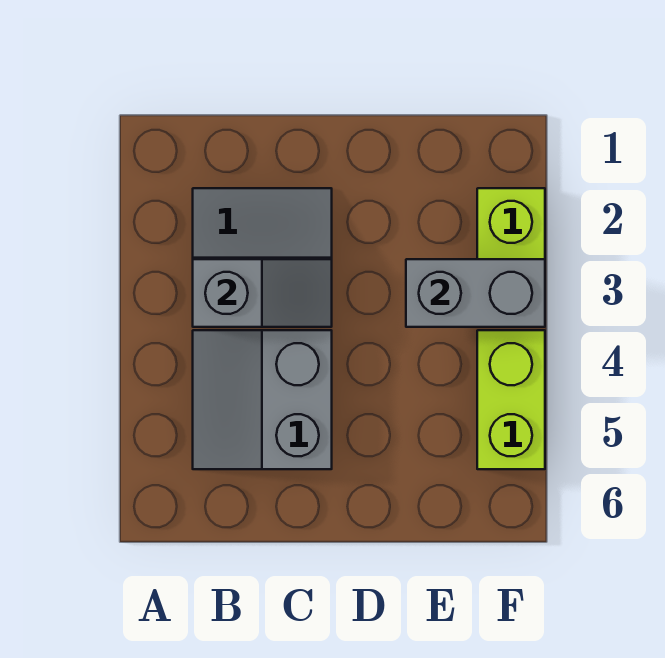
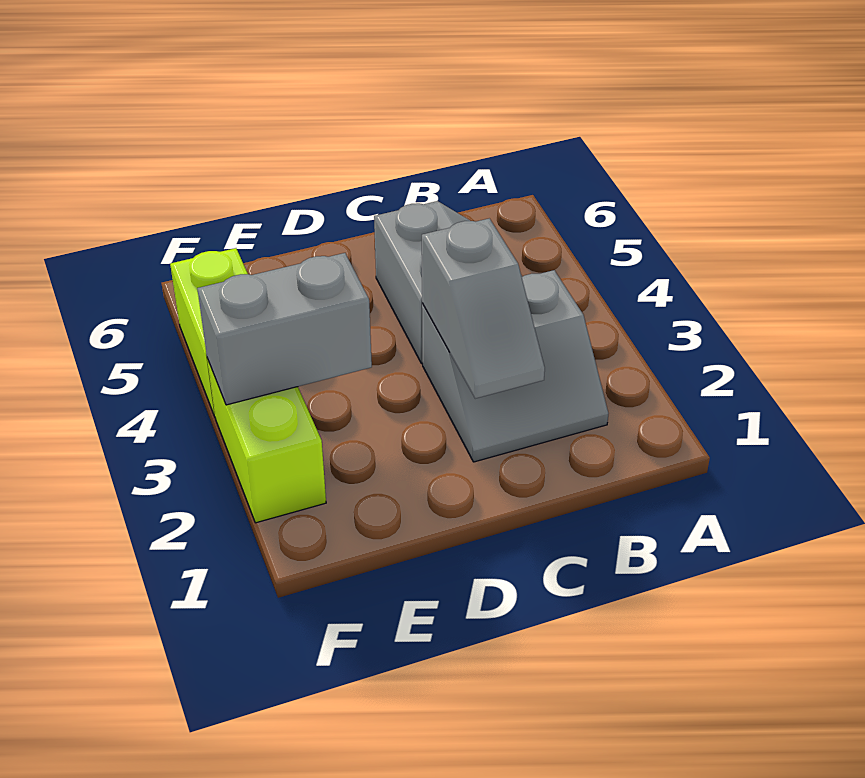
grey slope B3:C3 level 2 top B -> grey slope C2:C3 level 2 top 3

